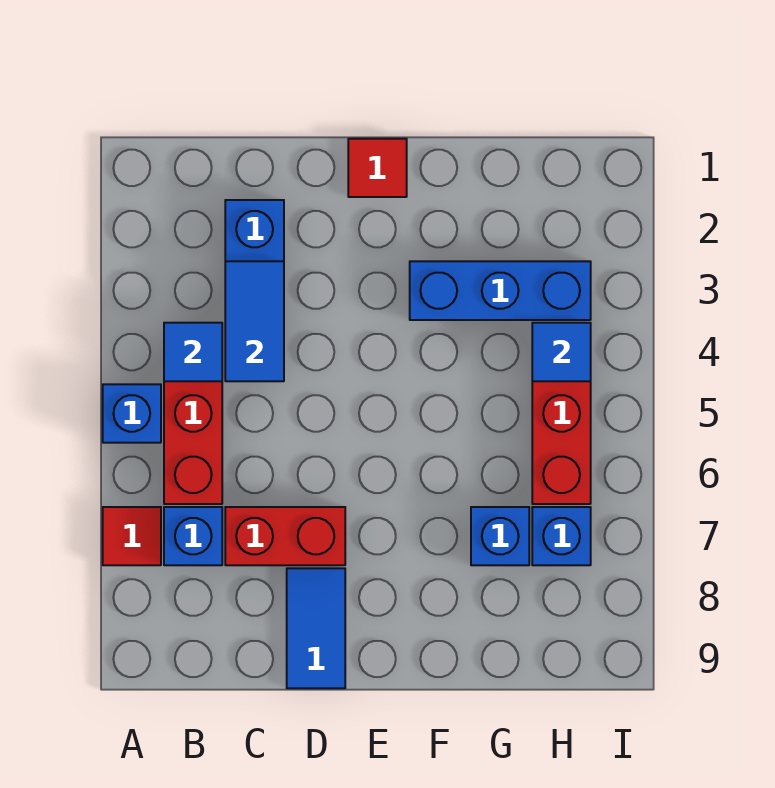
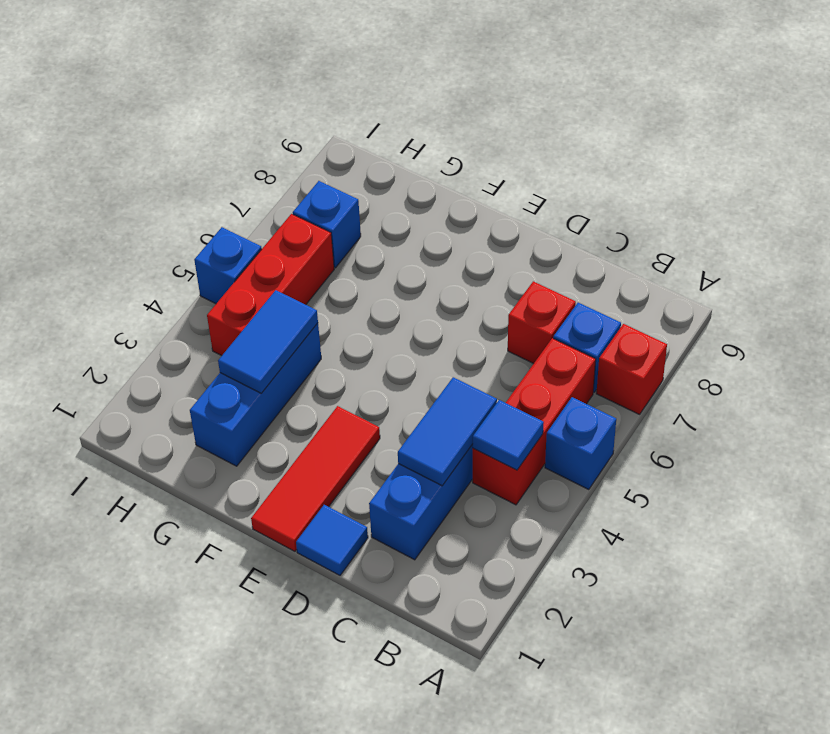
red tile A7 level 1 -> red brick A7 level 1
red brick C7:D7 level 1 -> red brick C7 level 1
blue tile D8:D9 level 1 -> blue tile G3:G4 level 2
red tile E1 level 1 -> red tile E1:E3 level 1
blue brick F3:H3 level 1 -> blue brick G2:G4 level 1
blue brick G7 level 1 -> blue brick I5 level 1
blue tile H4 level 2 -> blue tile D1 level 1

